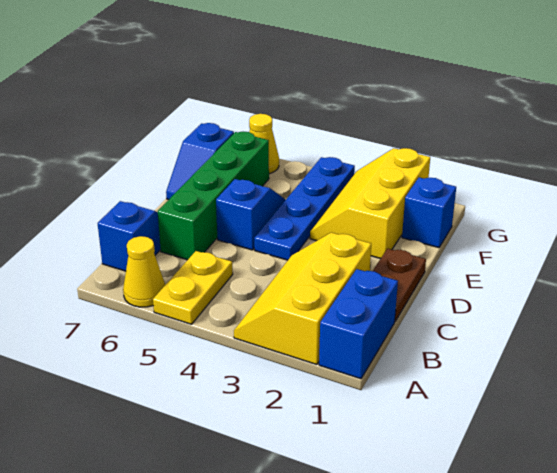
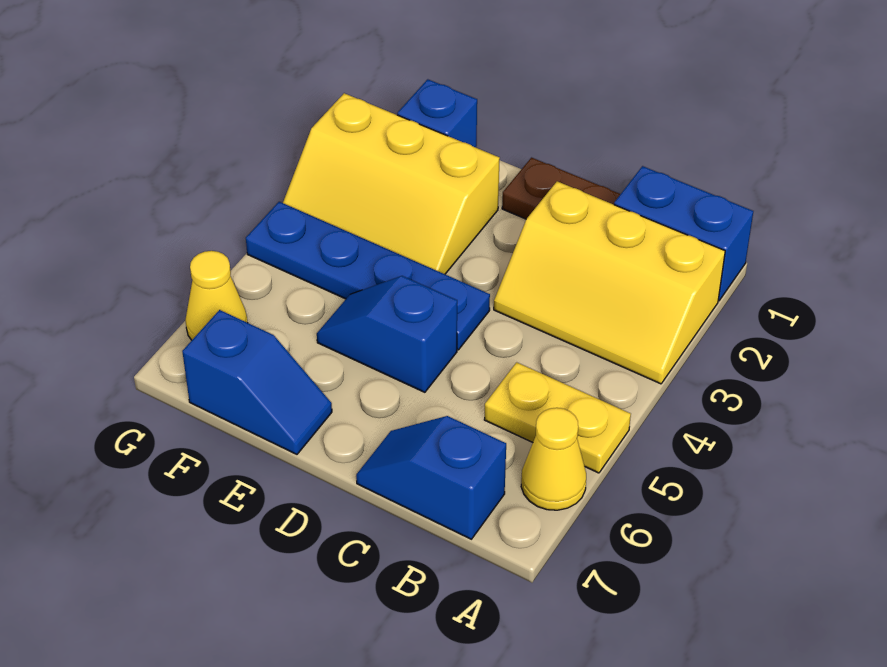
green brick C6:F6 level 1 -> none

